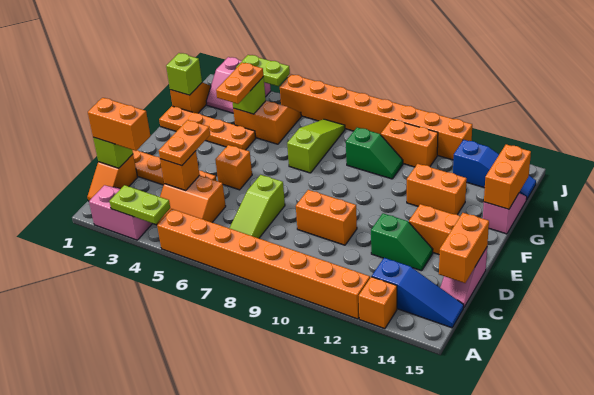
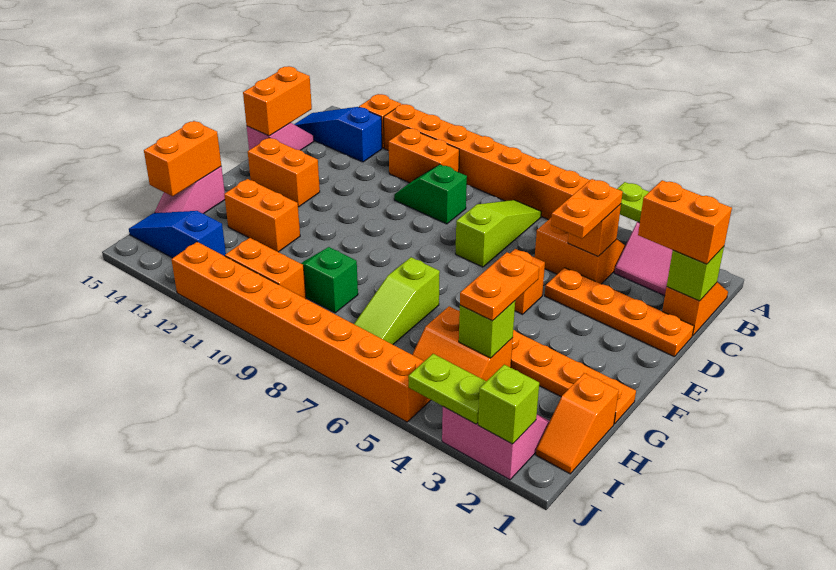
orange brick D9:D10 level 1 -> orange brick B10:B11 level 1
green slope D12:D13 level 1 top 12 -> green slope C9:C10 level 1 top 9
lime brick H1 level 2 -> lime brick J2 level 2

